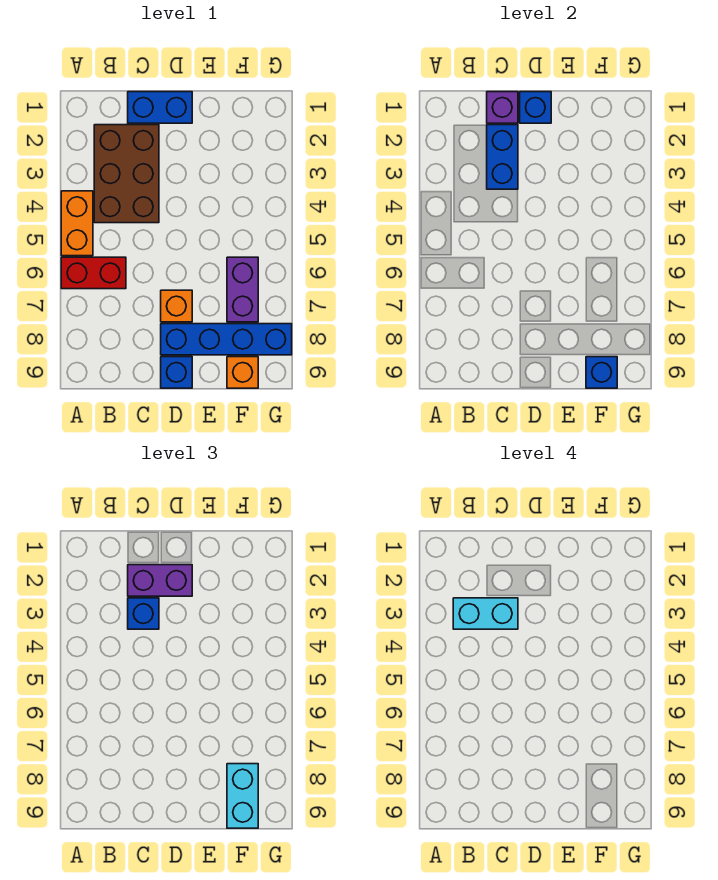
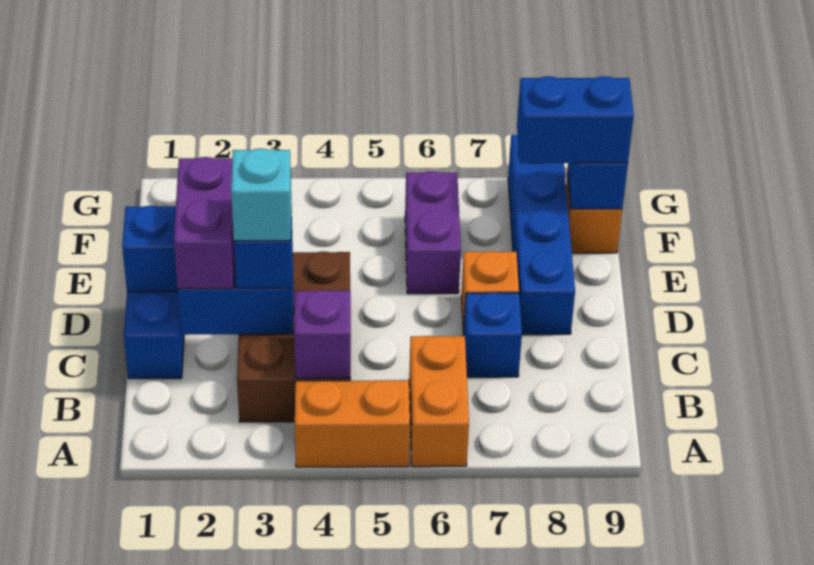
red brick A6:B6 level 1 -> orange brick A6:B6 level 1
brown brick B2:C4 level 1 -> brown brick B3:D4 level 1
cyan brick B3:C3 level 4 -> cyan brick C3 level 4
purple brick C1 level 2 -> purple brick B4 level 2
blue brick D9 level 1 -> blue brick C7 level 1
purple brick F6:F7 level 1 -> purple brick E6:F6 level 1
cyan brick F8:F9 level 3 -> blue brick F8:F9 level 3

